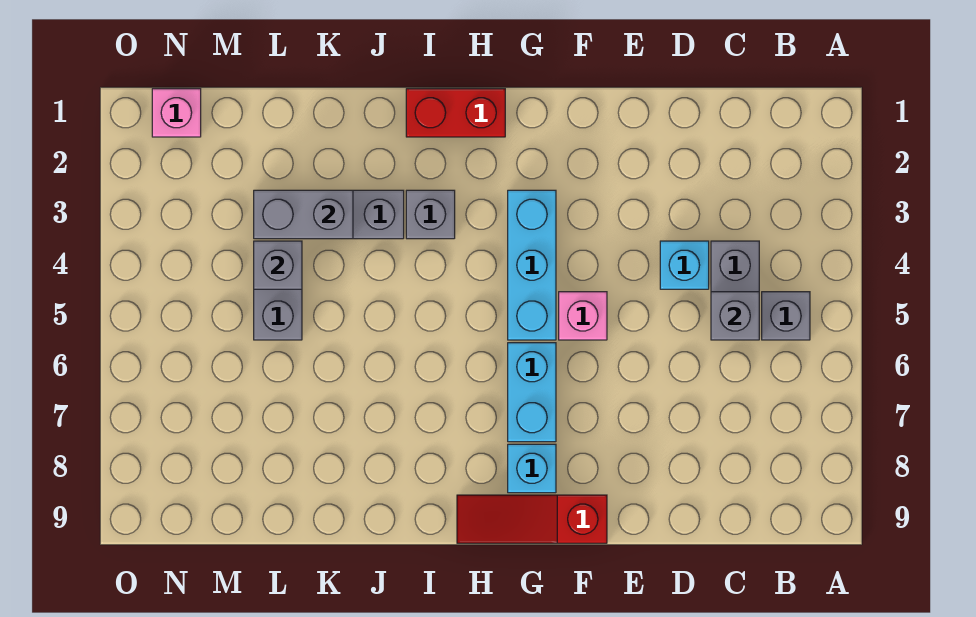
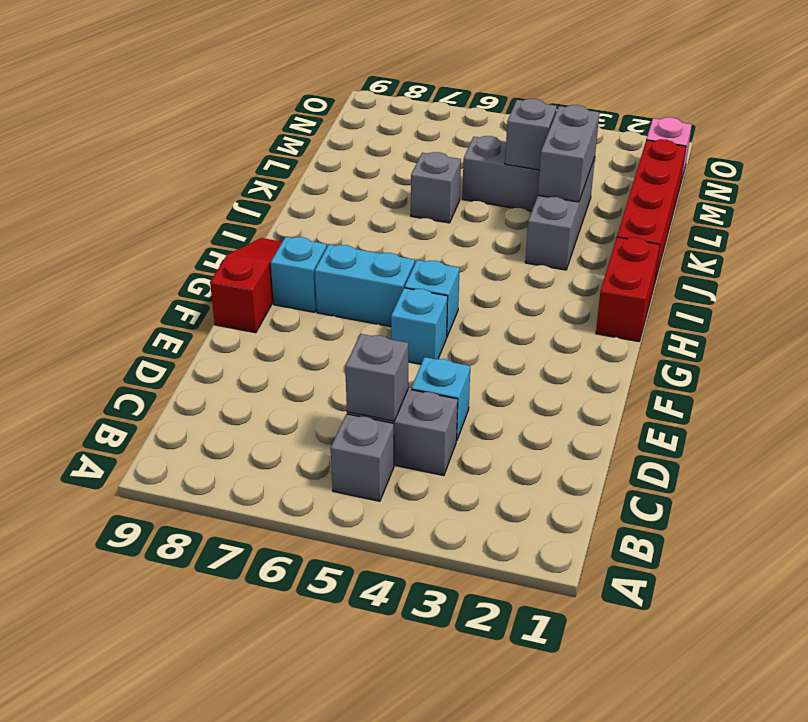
pink brick F5 level 1 -> cyan brick F5 level 1
cyan brick G3:G5 level 1 -> cyan brick G5 level 1
grey brick I3 level 1 -> grey brick K6 level 1
none -> red brick J1:M1 level 1

